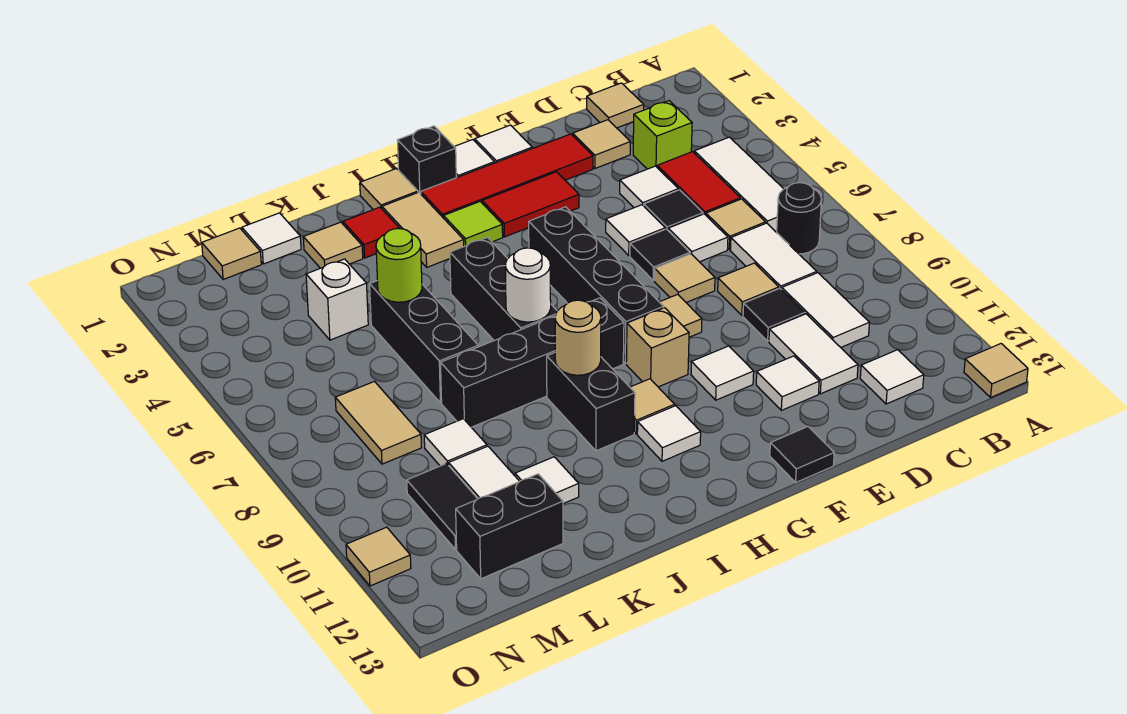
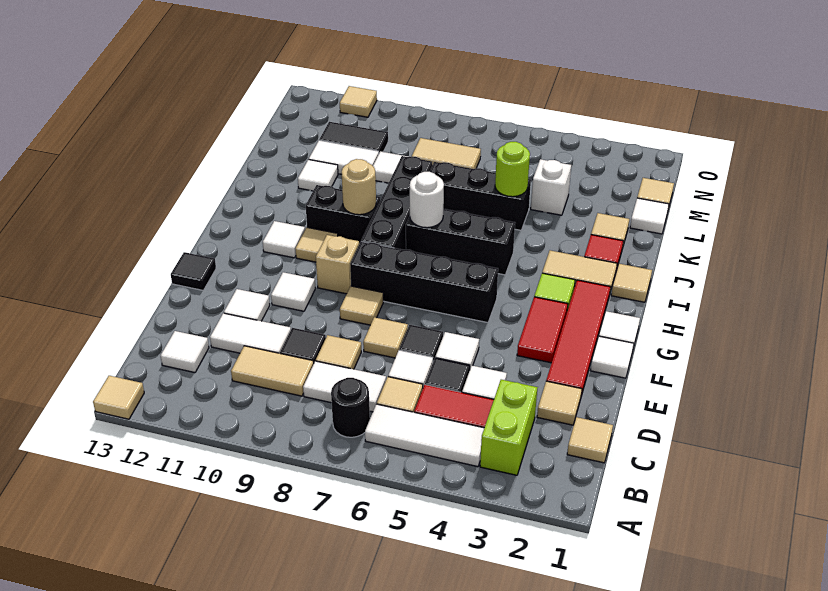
lime brick C3 level 1 -> lime brick B3:C3 level 1
white tile C9:C10 level 1 -> tan tile C9:C10 level 1
black brick H1 level 1 -> none
black brick L12:M12 level 1 -> none

